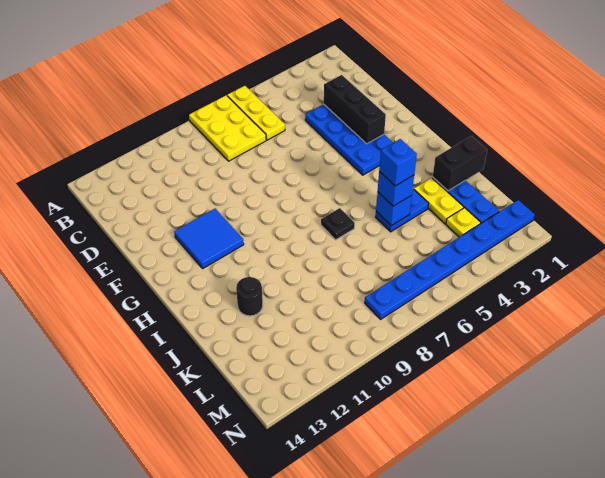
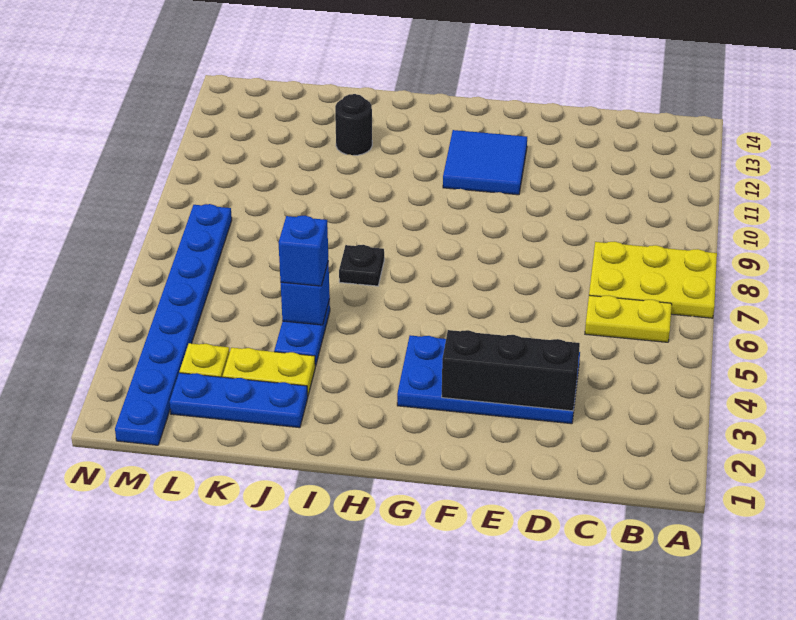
yellow plate A6:C6 level 1 -> yellow plate B6:C6 level 1
black brick J1:J2 level 2 -> none
blue brick J5 level 4 -> none

